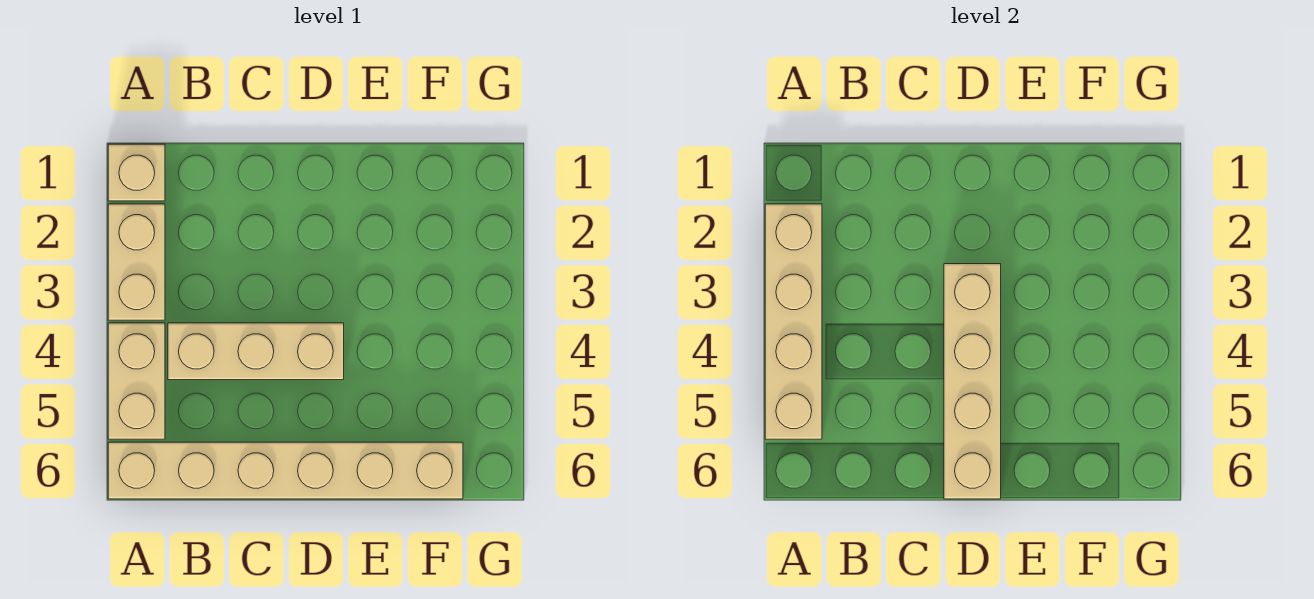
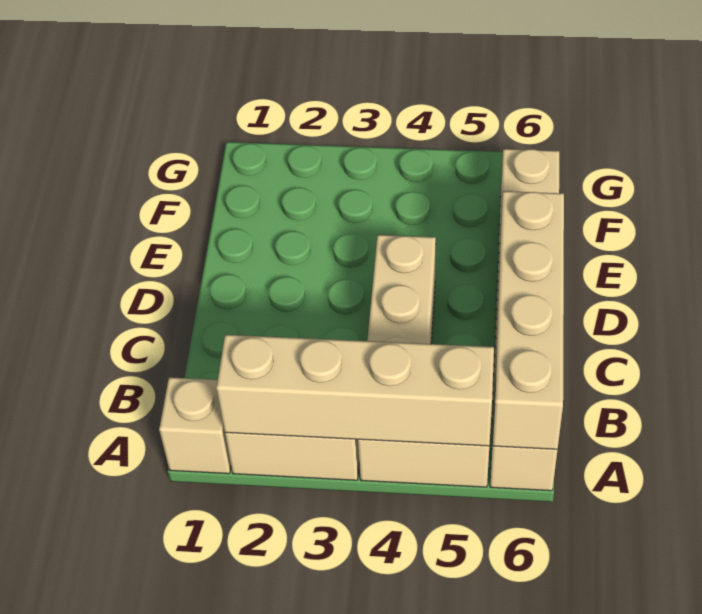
tan brick D3:D6 level 2 -> tan brick A6:D6 level 2

